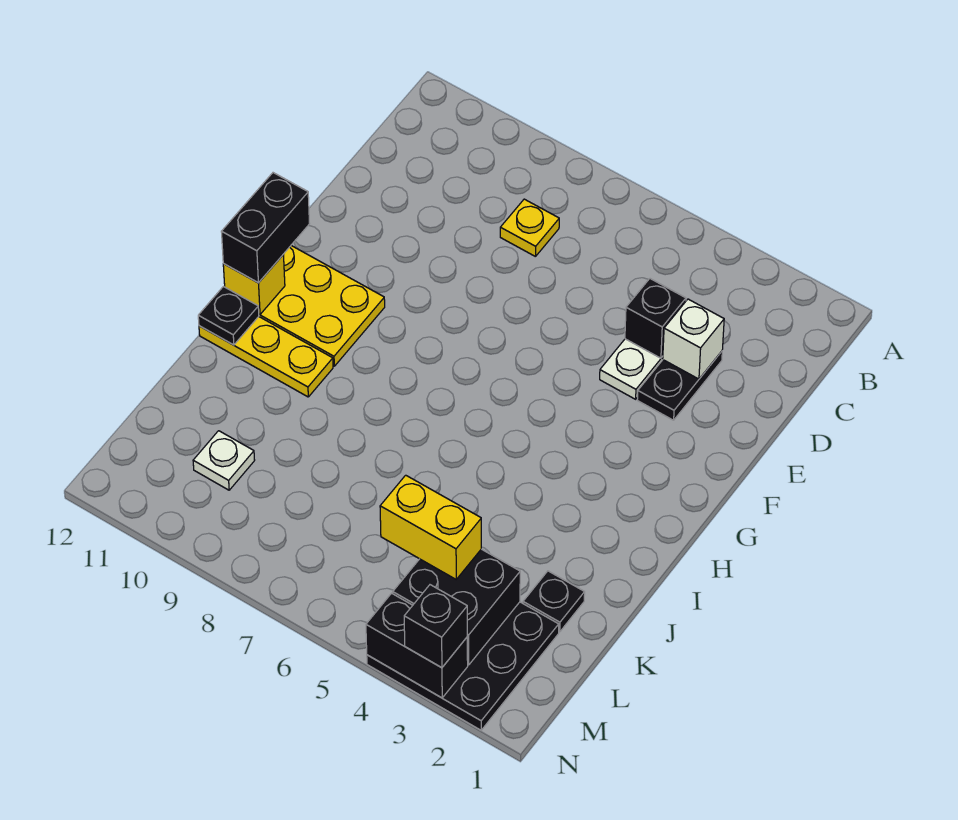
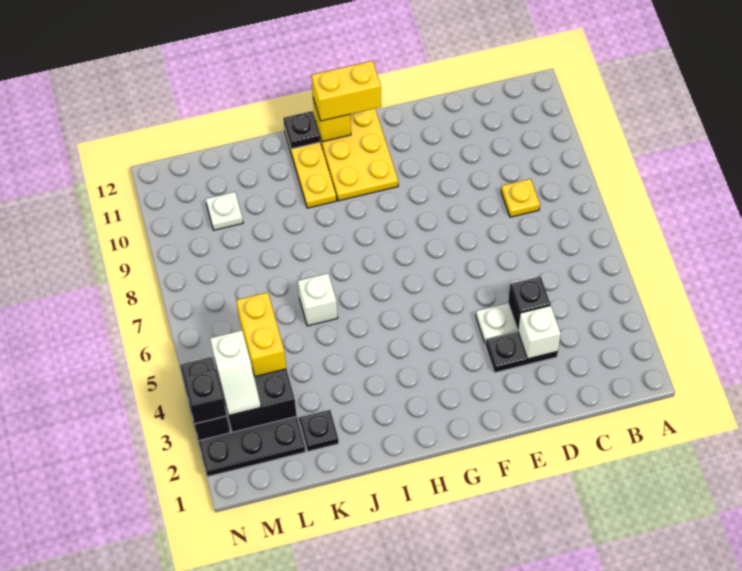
black brick G12:H12 level 3 -> yellow brick G12:H12 level 3
none -> white brick J6 level 1
none -> white slope M3:M4 level 3 top 4

